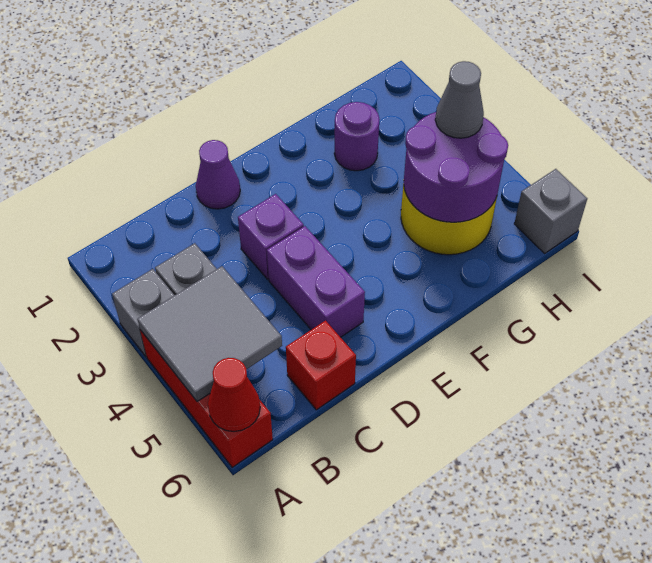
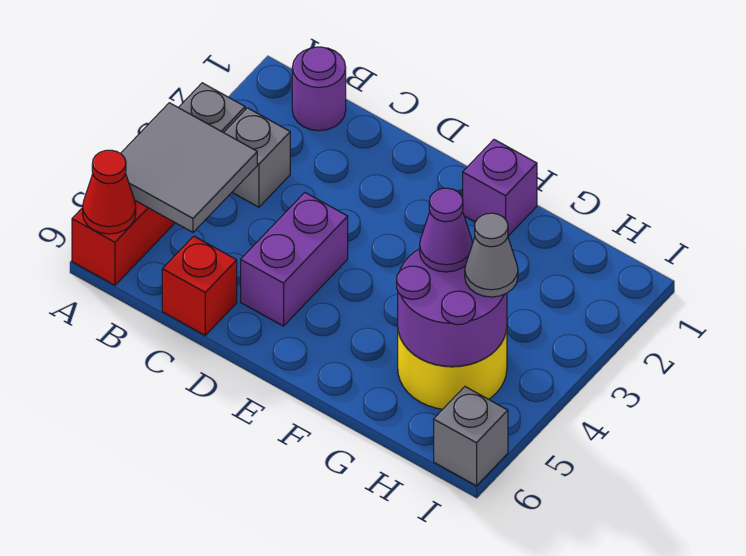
purple cone D1 level 1 -> purple cone G4 level 3
purple brick D3 level 1 -> purple brick F1 level 1
purple round brick G2 level 1 -> purple round brick B1 level 1

